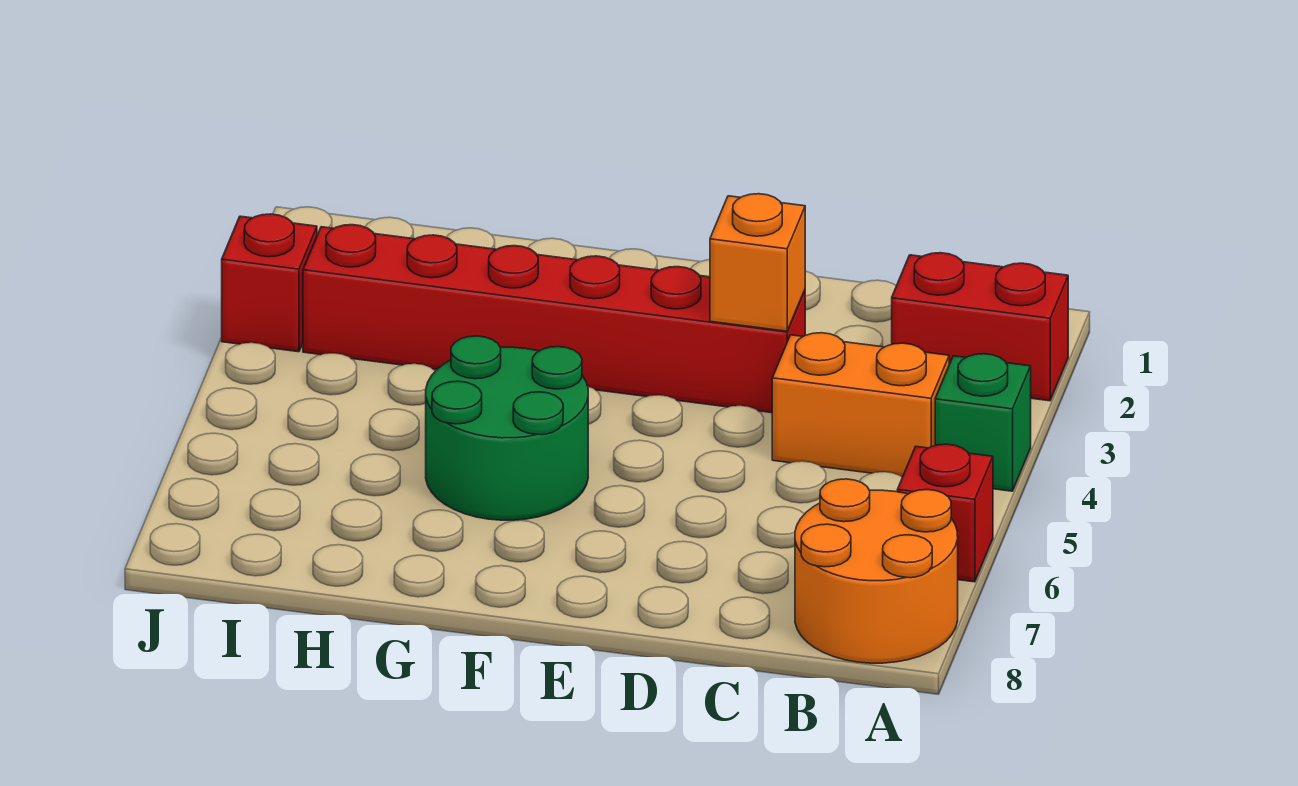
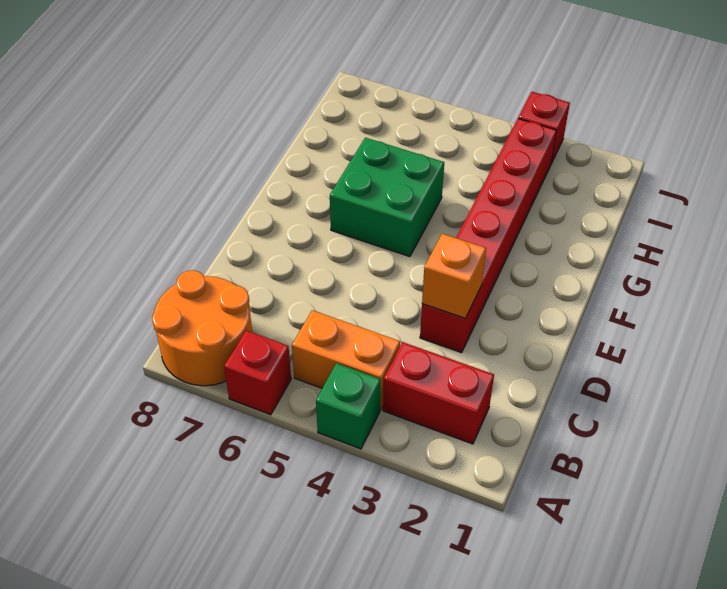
red brick A2:B2 level 1 -> red brick B2:B3 level 1
orange brick B4:C4 level 1 -> orange brick B4:B5 level 1
green round brick F5:G6 level 1 -> green brick F5:G6 level 1

